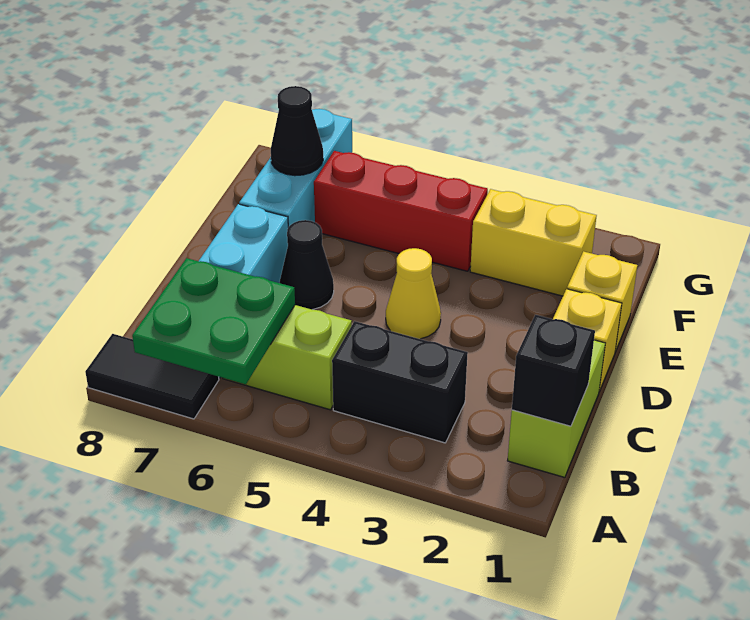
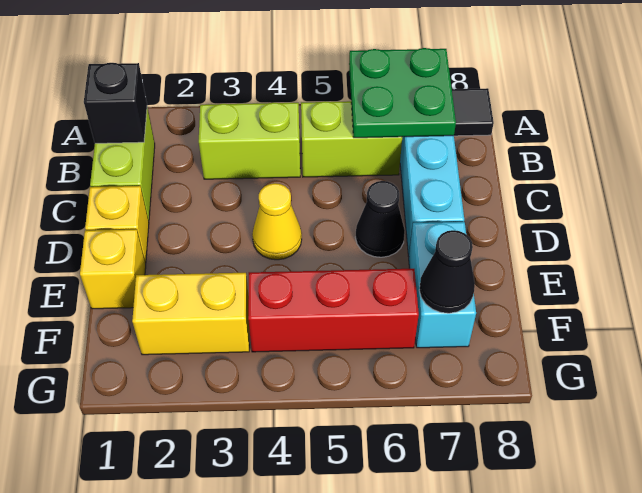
black brick B3:B4 level 1 -> lime brick B3:B4 level 1
cyan brick E7:G7 level 1 -> cyan brick E7:F7 level 1

